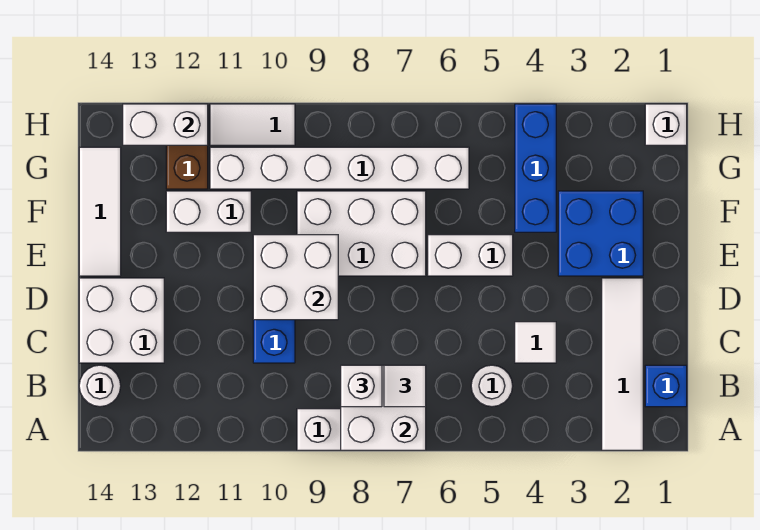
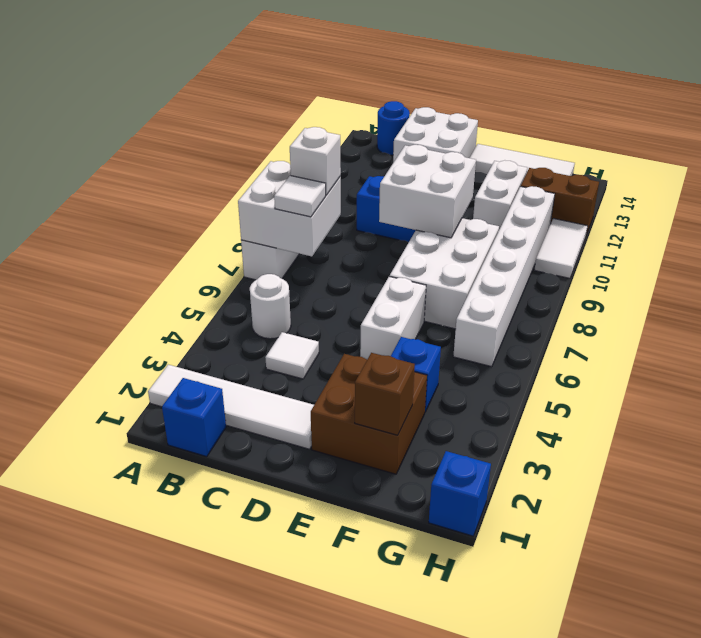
white round brick B14 level 1 -> blue round brick B14 level 1
blue brick E2:F3 level 1 -> brown brick E2:F3 level 1
none -> brown brick F2 level 2
blue brick F4:H4 level 1 -> blue brick F4 level 1
white brick H1 level 1 -> blue brick H1 level 1
white brick H12:H13 level 2 -> none

